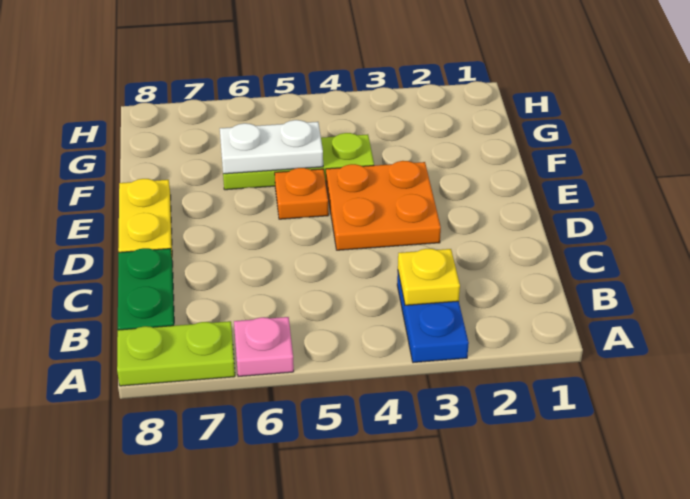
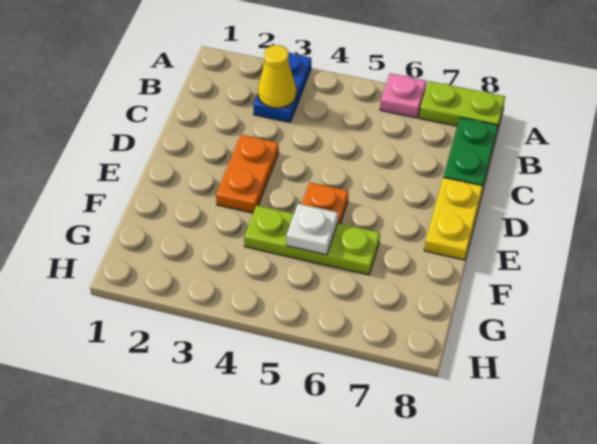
yellow plate B3 level 2 -> yellow cone B3 level 2
orange plate D3:E4 level 1 -> orange plate D3:E3 level 1
white plate F5:F6 level 2 -> white plate F5 level 2

